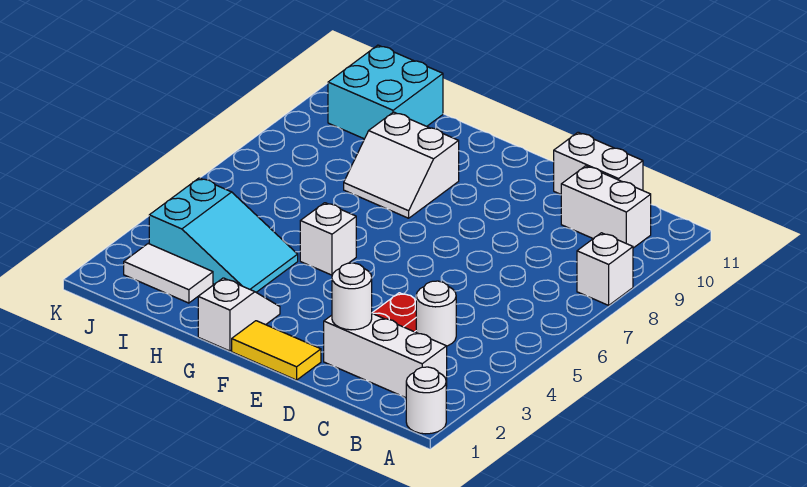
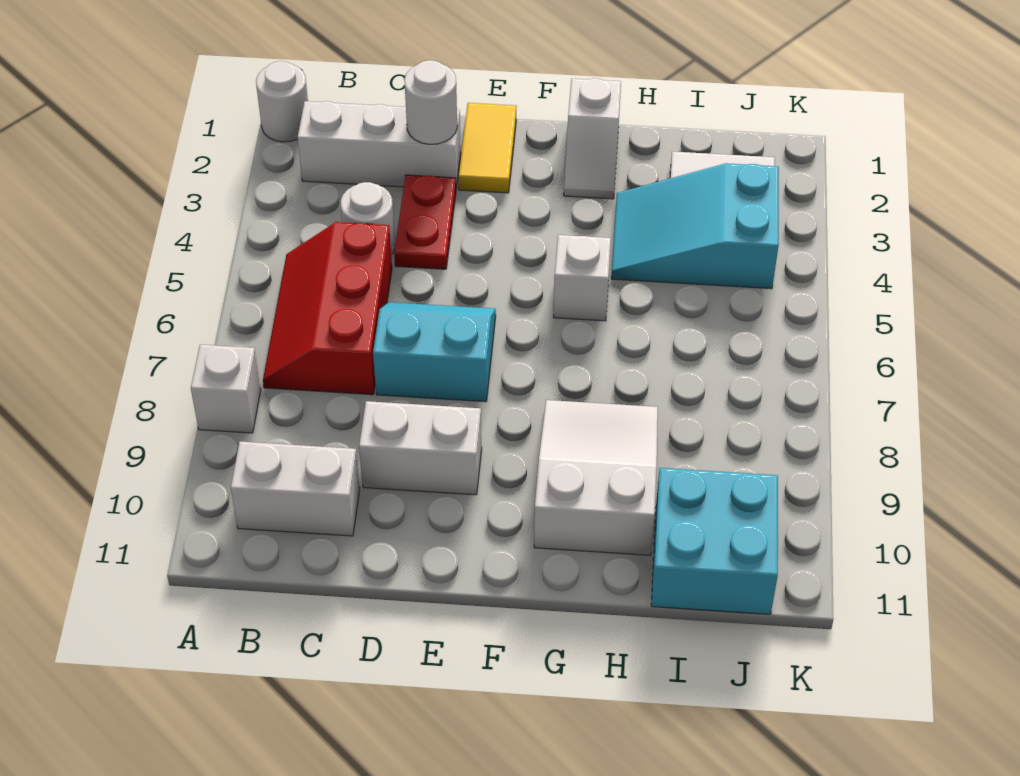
none -> red slope B5:C7 level 1 top C
white brick C11:D11 level 1 -> white brick D9:E9 level 1
none -> cyan slope D6:E7 level 1 top 7
yellow tile E1:F1 level 1 -> yellow tile E1:E2 level 1
white slope G8:H9 level 1 top 9 -> white slope G8:H10 level 1 top 10

